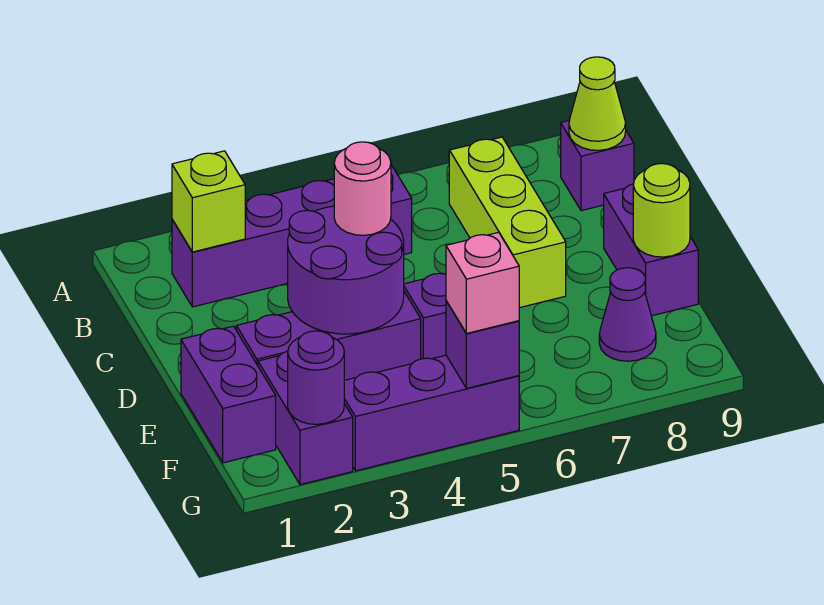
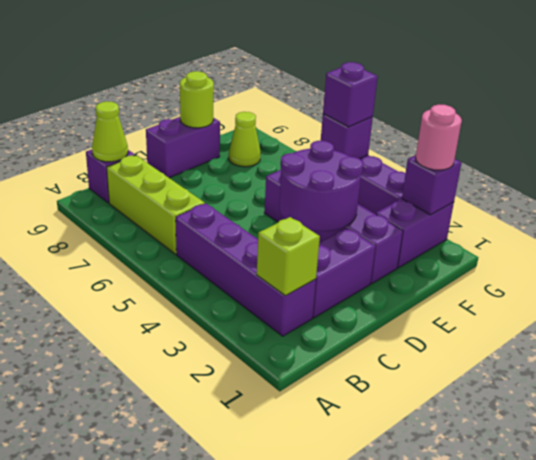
lime brick B7:D7 level 1 -> lime brick B6:B8 level 1
pink round brick D4 level 3 -> pink round brick G2 level 3
purple brick E1:F1 level 1 -> purple brick C2:D2 level 1
purple cone F8 level 1 -> lime cone F8 level 1
purple round brick G2 level 2 -> purple brick G2 level 2
pink brick G5 level 3 -> purple brick G5 level 3

